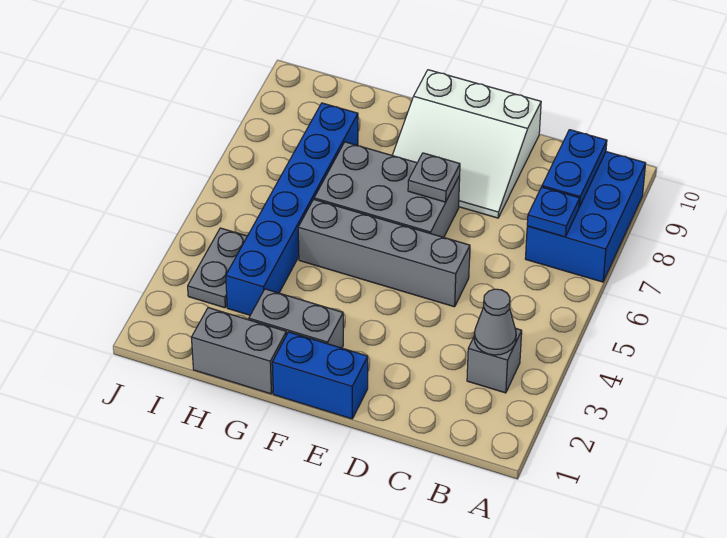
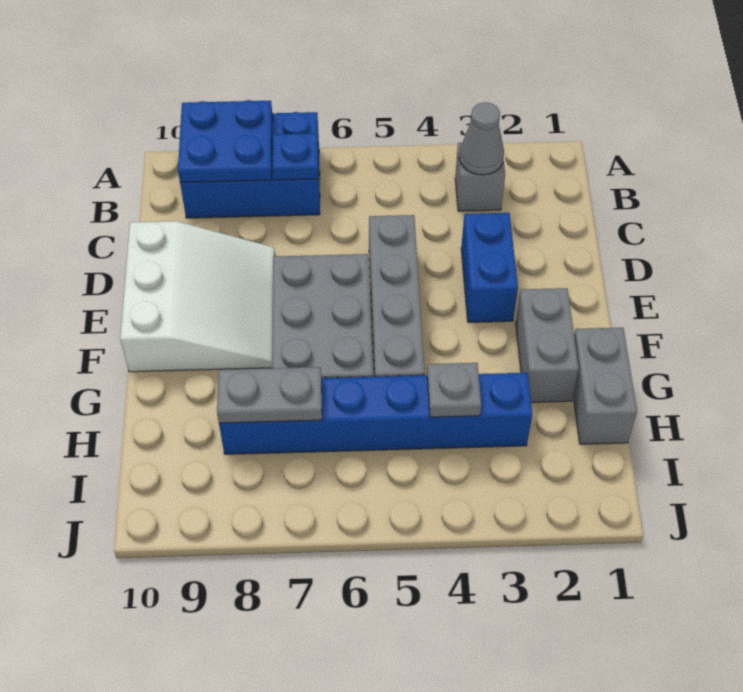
blue plate B8:B9 level 2 -> blue plate A8:B9 level 2
blue brick E1:F1 level 1 -> blue brick D3:E3 level 1
grey plate E7 level 2 -> grey plate H4 level 2
grey plate I3:I4 level 1 -> grey plate H7:H8 level 2

